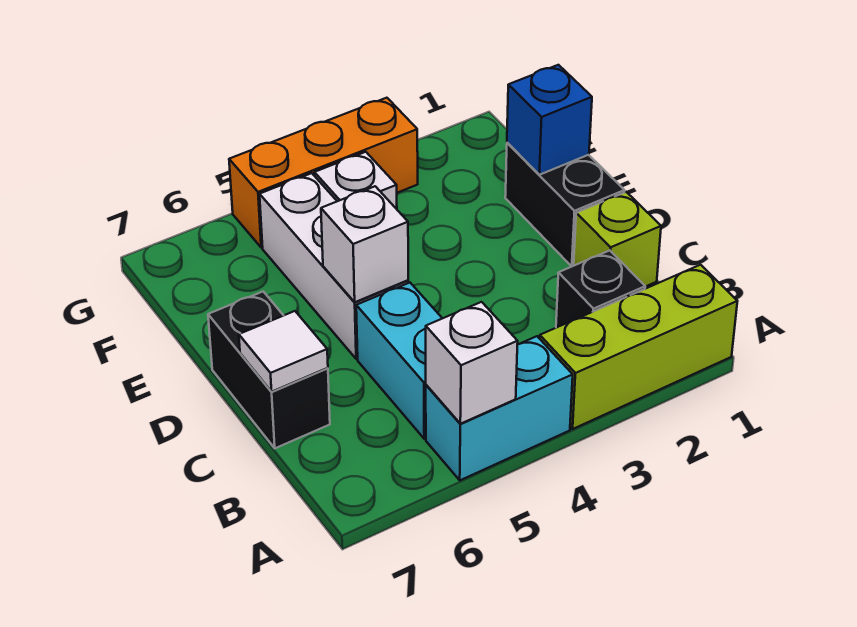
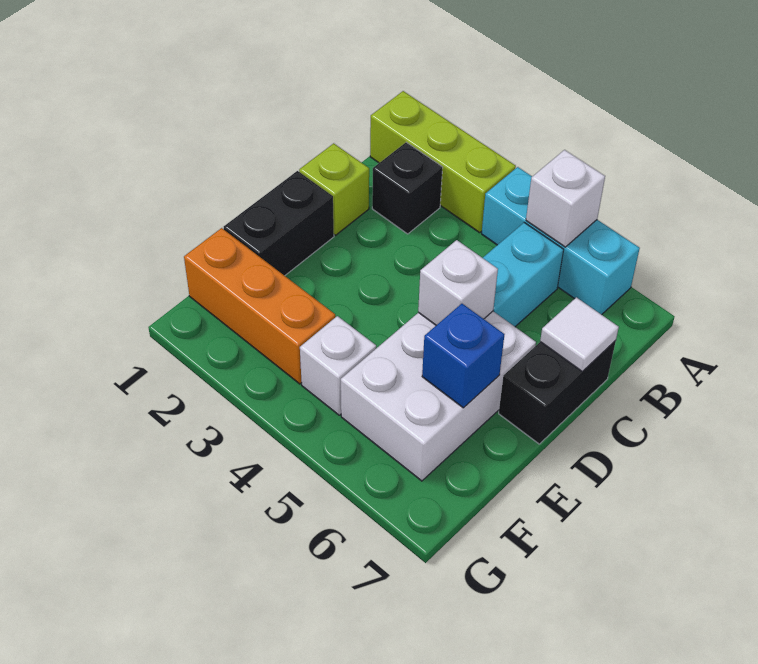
cyan brick A4:A5 level 1 -> cyan brick A4:A6 level 1
white brick D5:F5 level 1 -> white brick D5:F6 level 1
blue brick E1 level 2 -> blue brick E6 level 2
orange brick G3:G5 level 1 -> orange brick F1:F3 level 1

